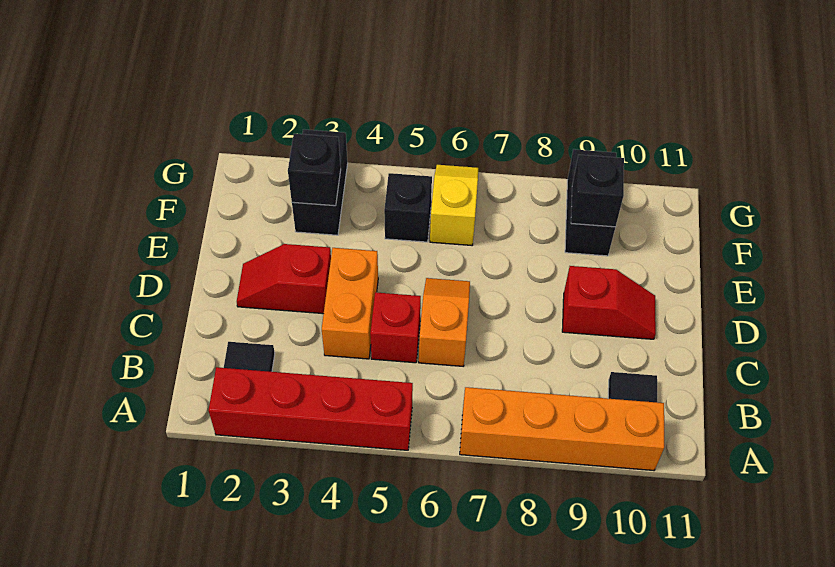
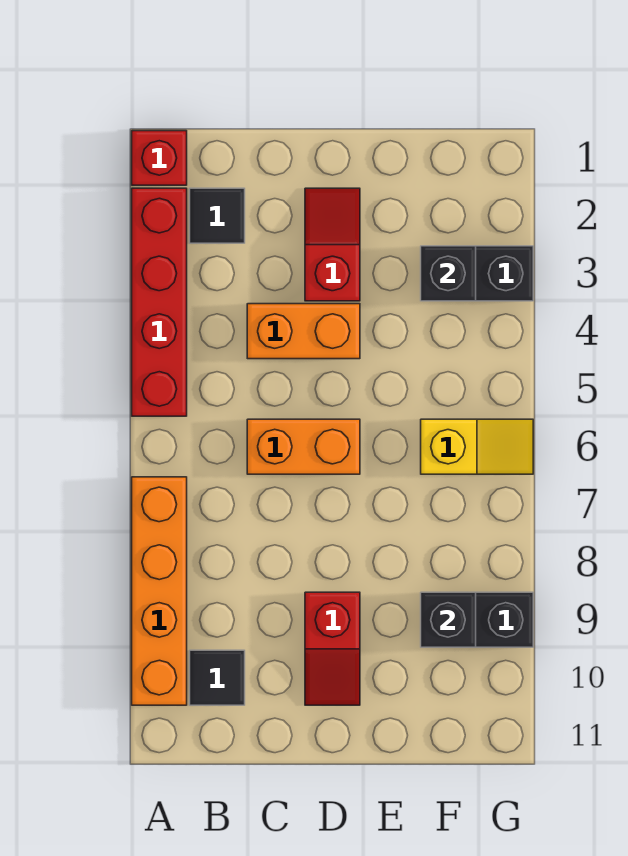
red brick C5 level 1 -> red brick A1 level 1
orange slope C6:D6 level 1 top C -> orange brick C6:D6 level 1
black brick F5 level 1 -> none

